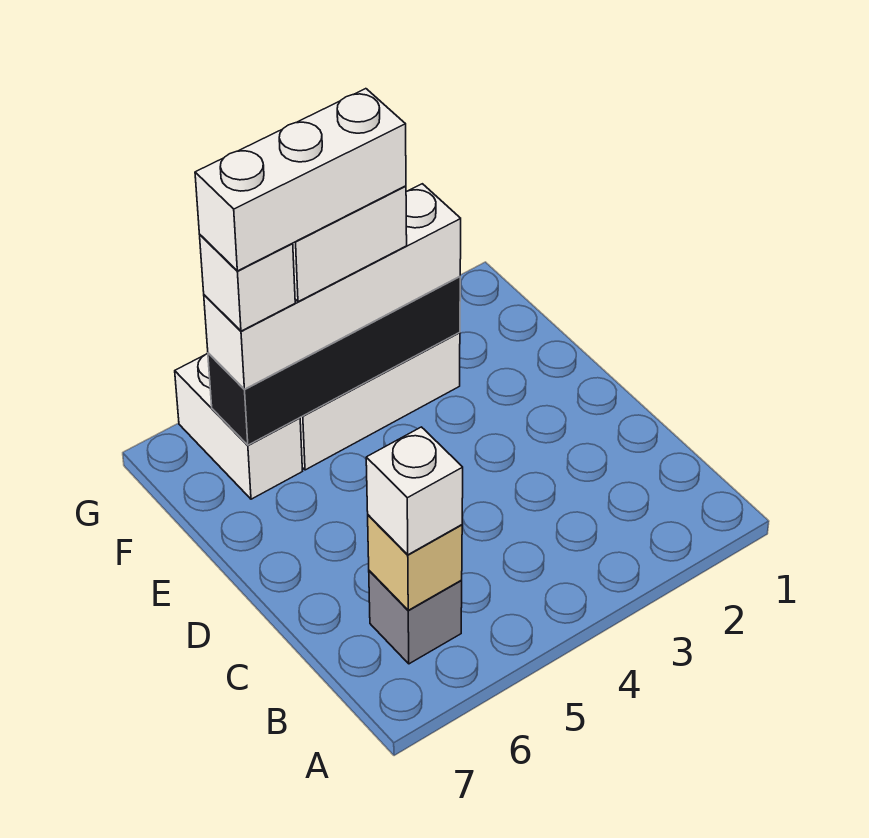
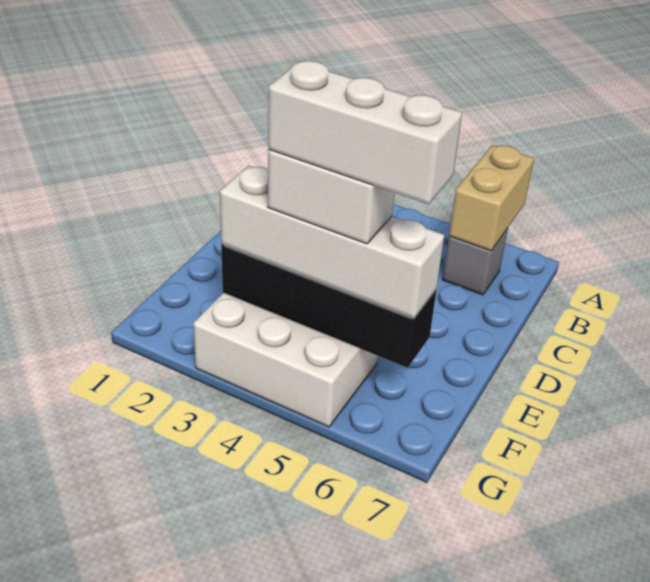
tan brick B6 level 2 -> tan brick A6:B6 level 2
white brick B6 level 3 -> none
white brick F6:G6 level 1 -> none
white brick F6 level 4 -> none

